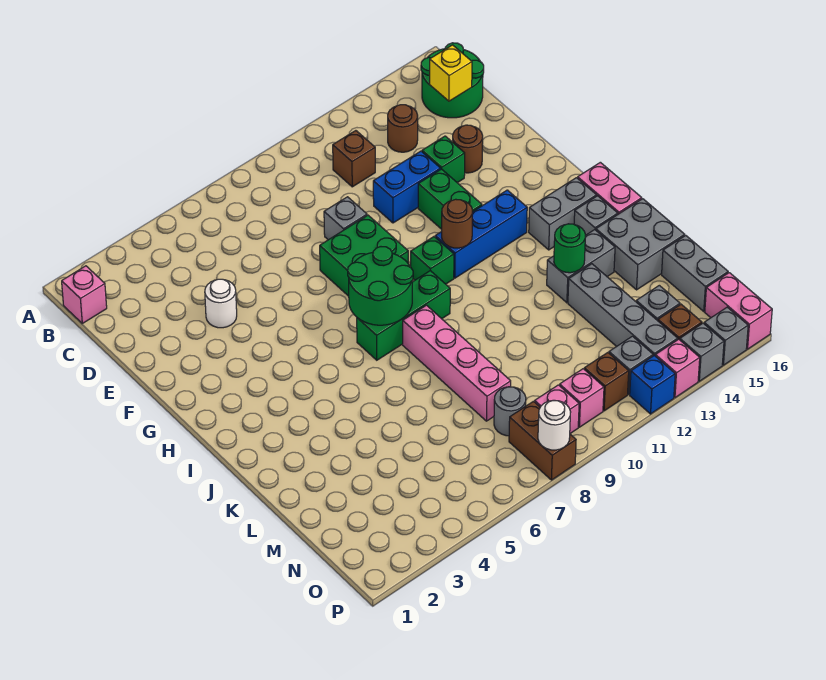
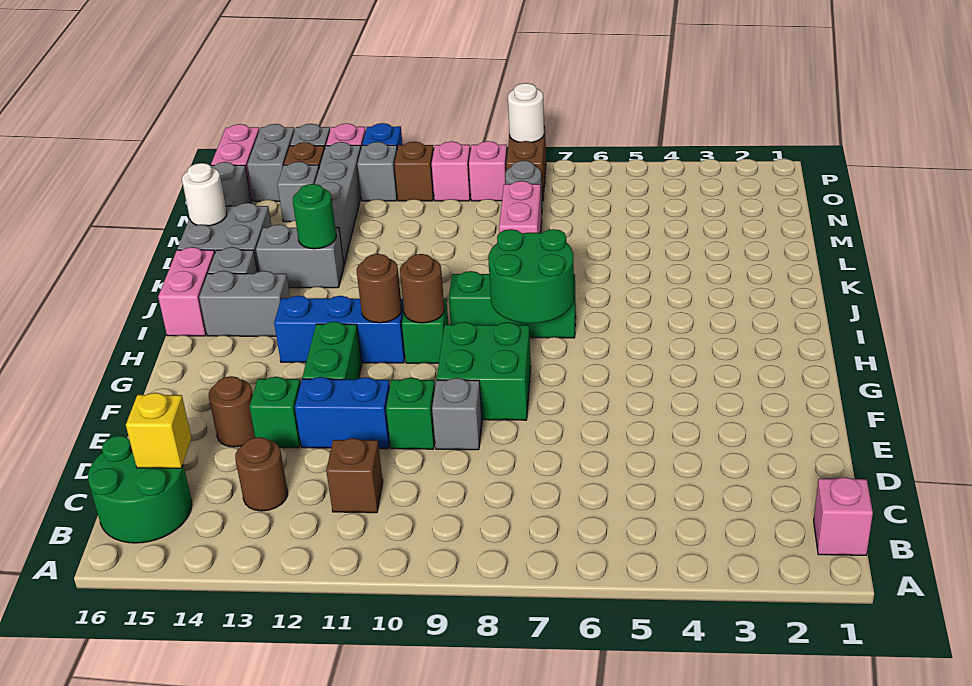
white round brick E4 level 1 -> white round brick L16 level 2
none -> green brick E10 level 1
none -> brown round brick H10 level 2
pink brick J8:M8 level 1 -> pink brick L8:M8 level 1
grey brick P15 level 1 -> grey brick O15:P15 level 1

